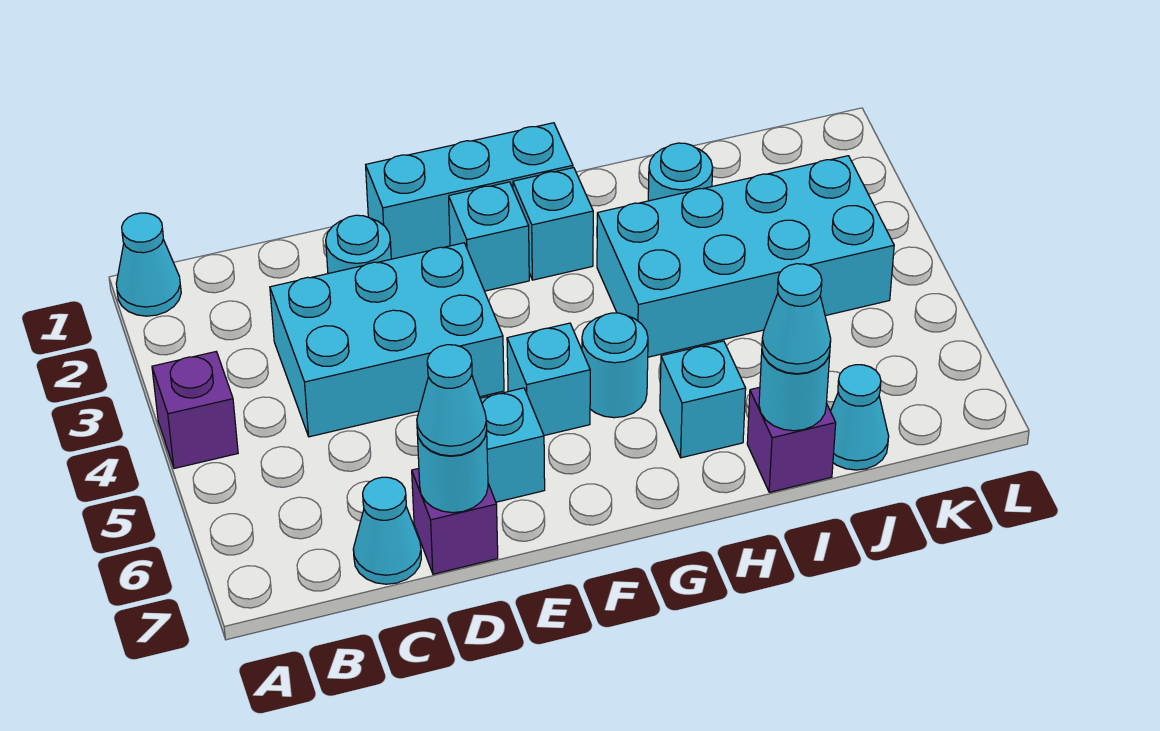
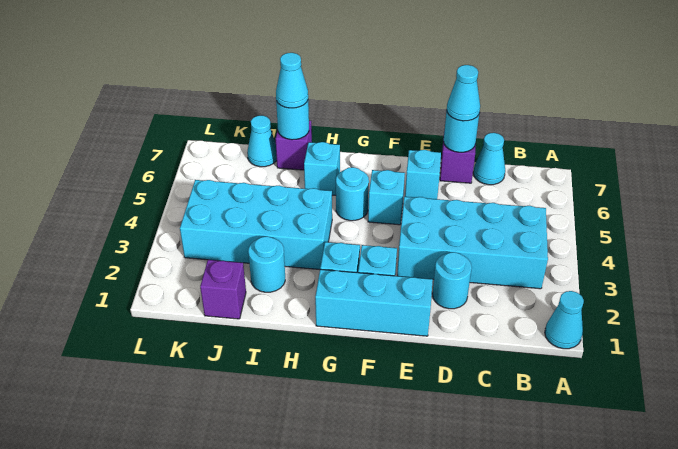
purple brick A4 level 1 -> purple brick J1 level 1
cyan brick C3:E4 level 1 -> cyan brick B3:E4 level 1

